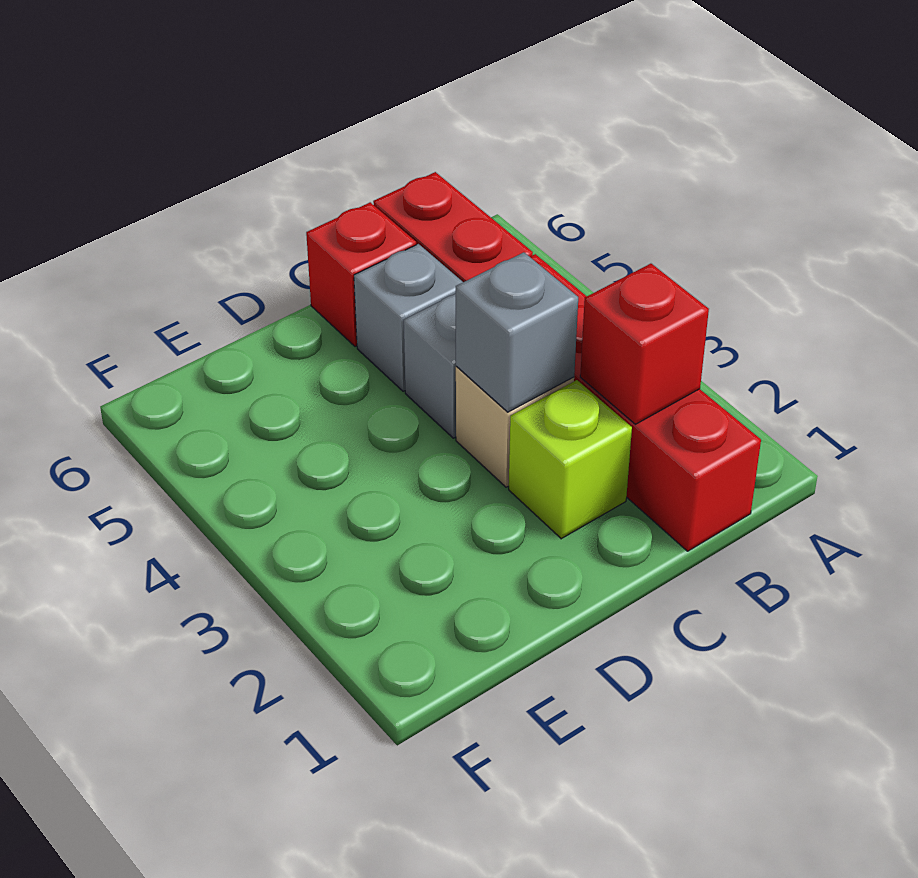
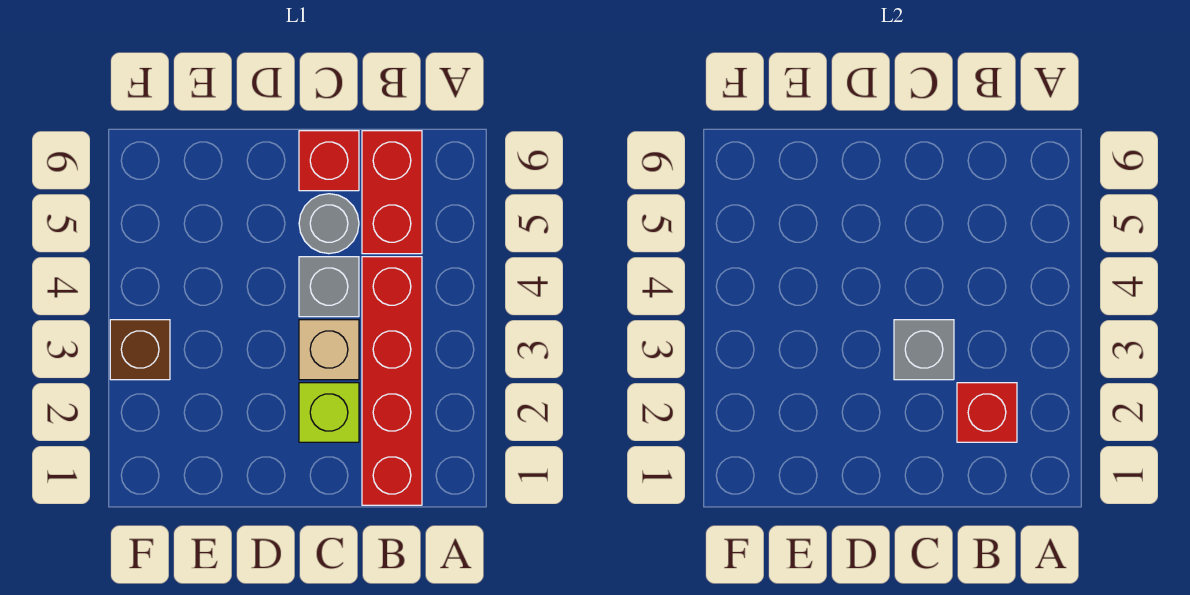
grey brick C5 level 1 -> grey round brick C5 level 1
none -> brown brick F3 level 1

